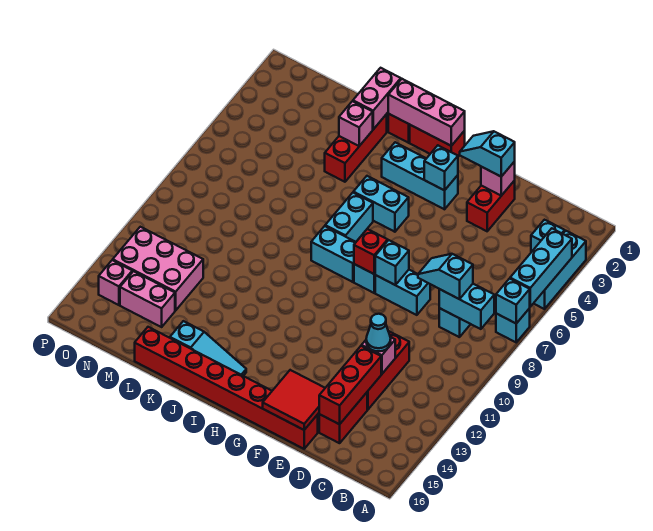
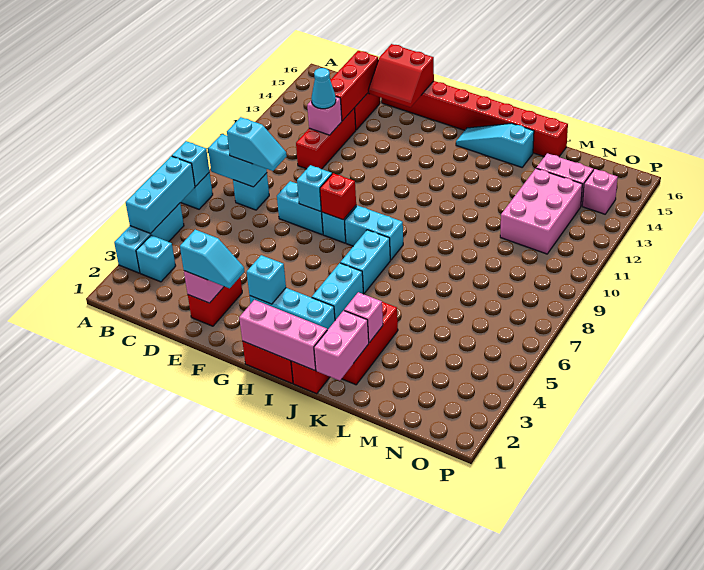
red tile E15:F16 level 2 -> red slope E15:F16 level 2 top 16
cyan brick H5:I5 level 1 -> cyan brick I4:I5 level 1
pink brick M12:O13 level 1 -> pink brick M11:N13 level 1

